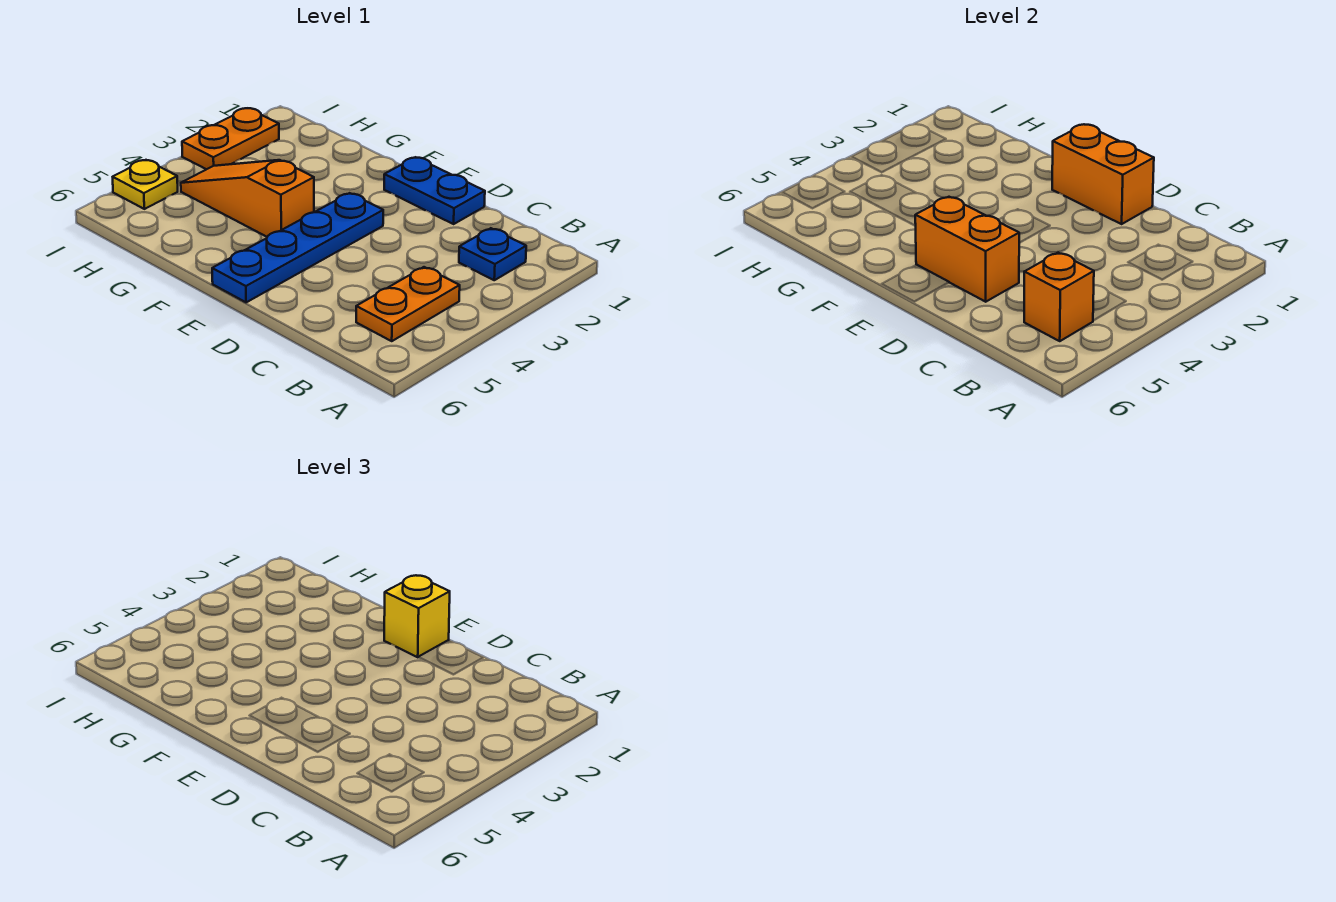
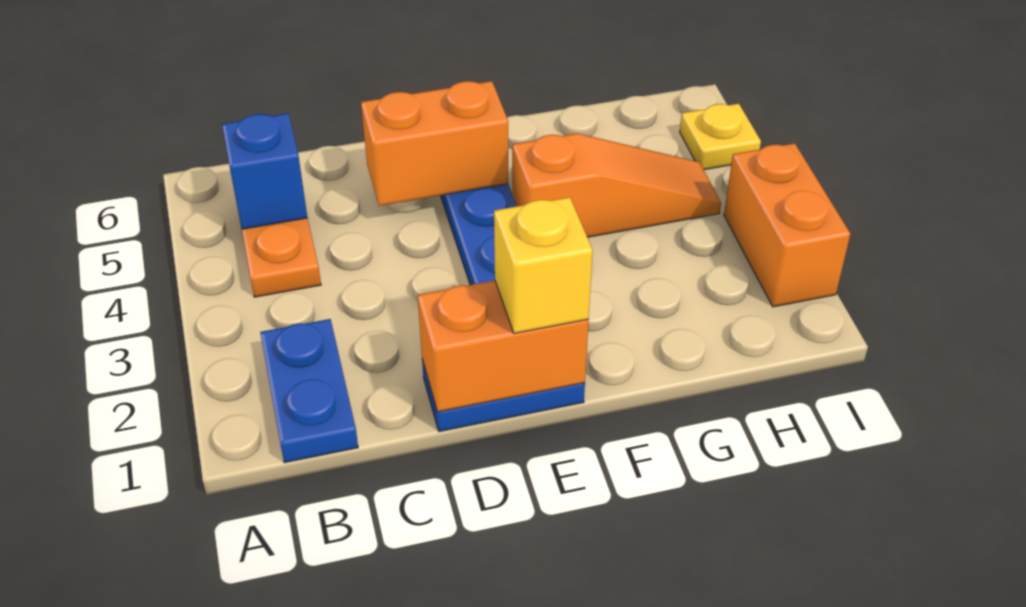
blue plate B2 level 1 -> blue plate B1:B2 level 1
orange brick B5 level 2 -> blue brick B5 level 2
orange plate I2:I3 level 1 -> orange brick I2:I3 level 1

